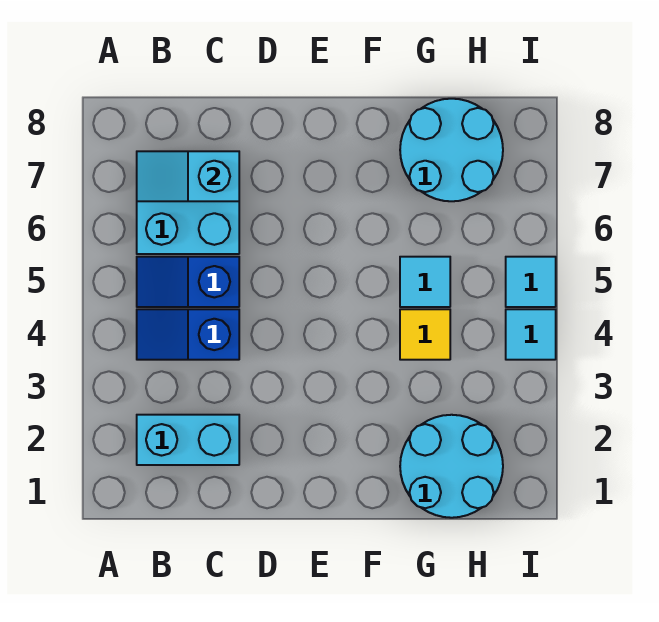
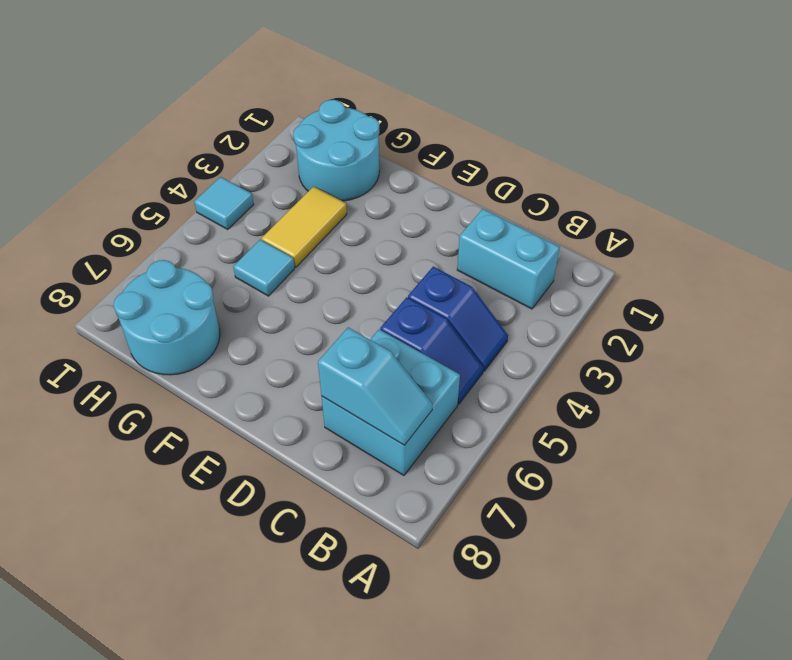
yellow tile G4 level 1 -> yellow tile G3:G4 level 1
cyan tile I5 level 1 -> none

